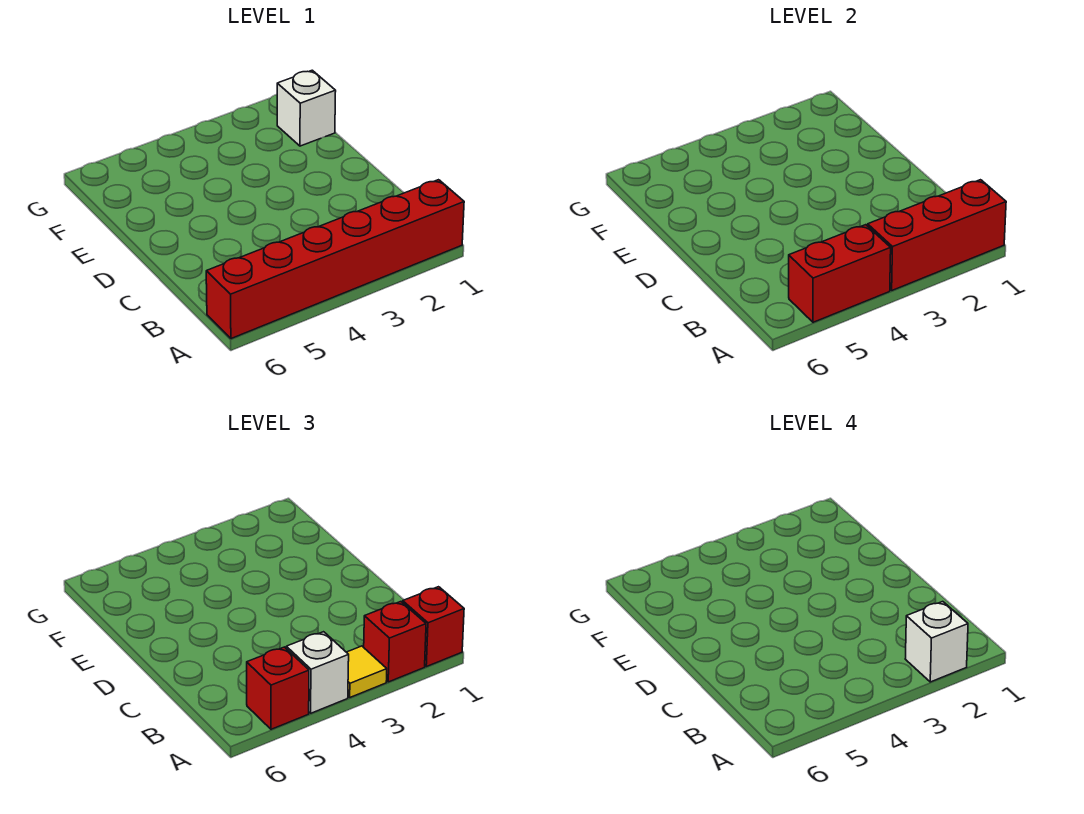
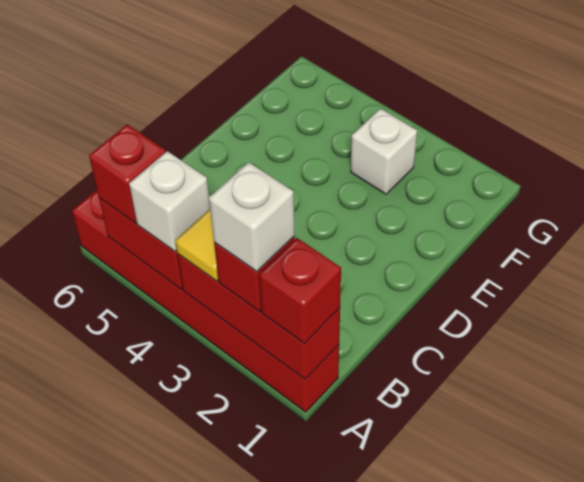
white brick F1 level 1 -> white brick F3 level 1

